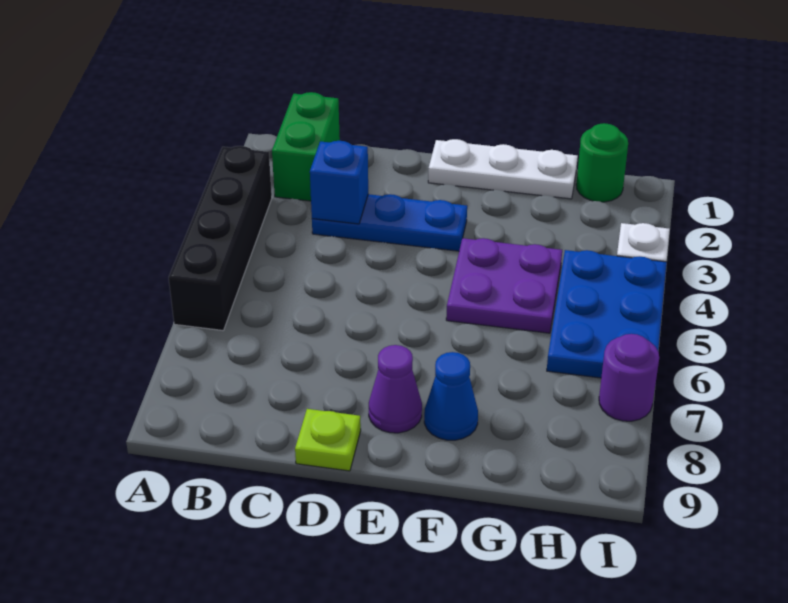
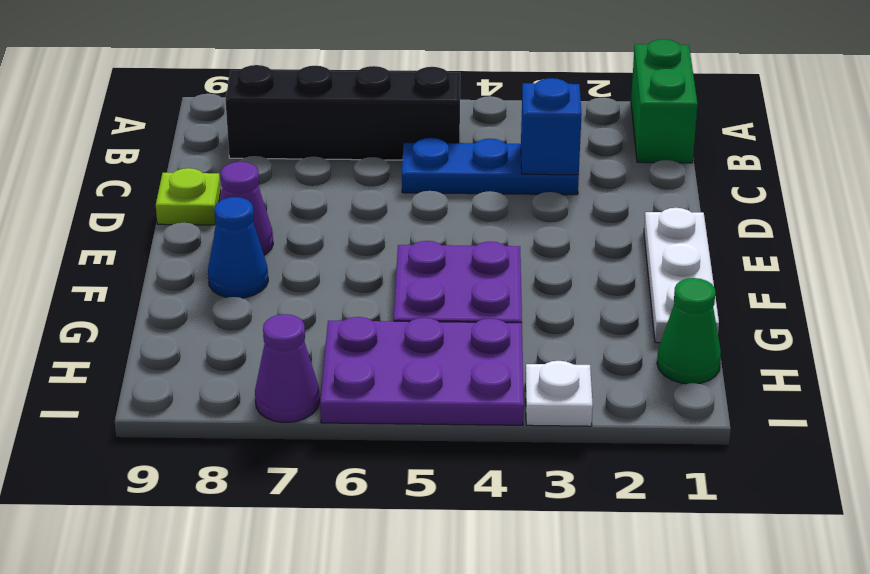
black brick A3:A6 level 1 -> black brick B5:B8 level 1
green brick B1:B2 level 1 -> green brick A1:B1 level 1
blue plate C3:E3 level 1 -> blue plate C3:C5 level 1
green round brick H1 level 1 -> green cone H1 level 1
blue plate H4:I6 level 1 -> purple plate H4:I6 level 1
purple round brick I7 level 1 -> purple cone I7 level 1

